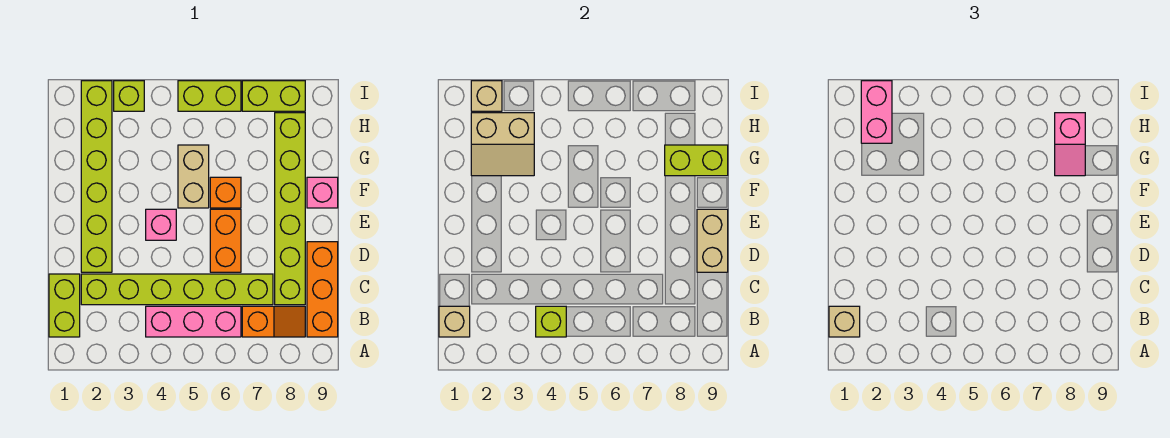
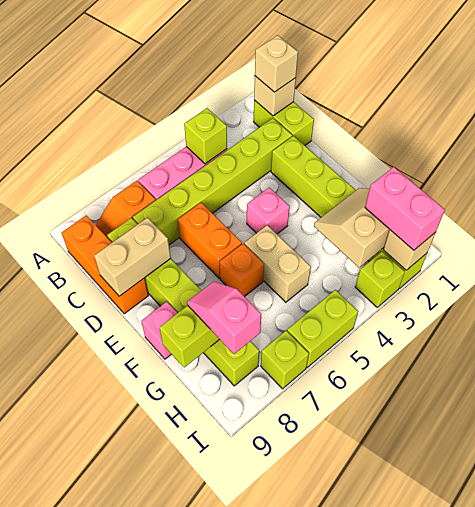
tan brick D9:E9 level 2 -> tan brick D8:D9 level 2
lime brick I7:I8 level 1 -> lime brick I7 level 1

